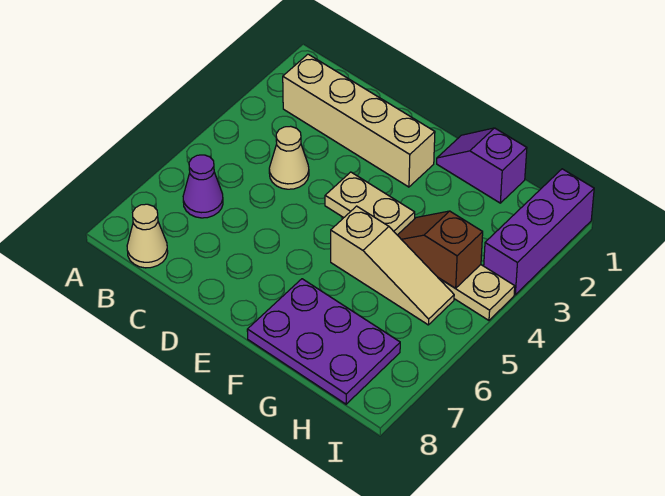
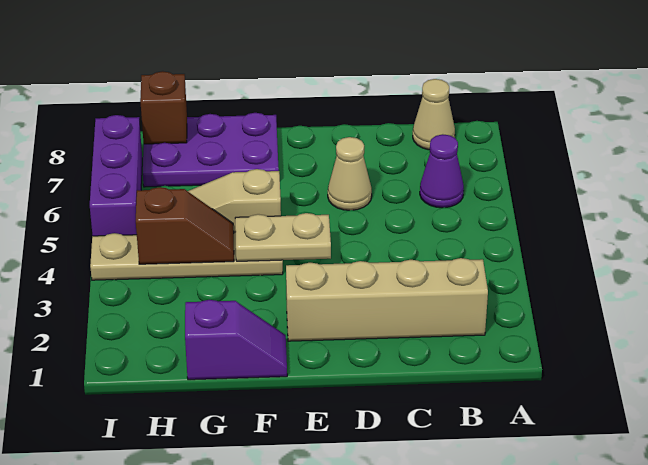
tan cone C4 level 1 -> tan cone D6 level 1
none -> brown brick H8 level 2
purple brick I1:I3 level 1 -> purple brick I5:I7 level 1

